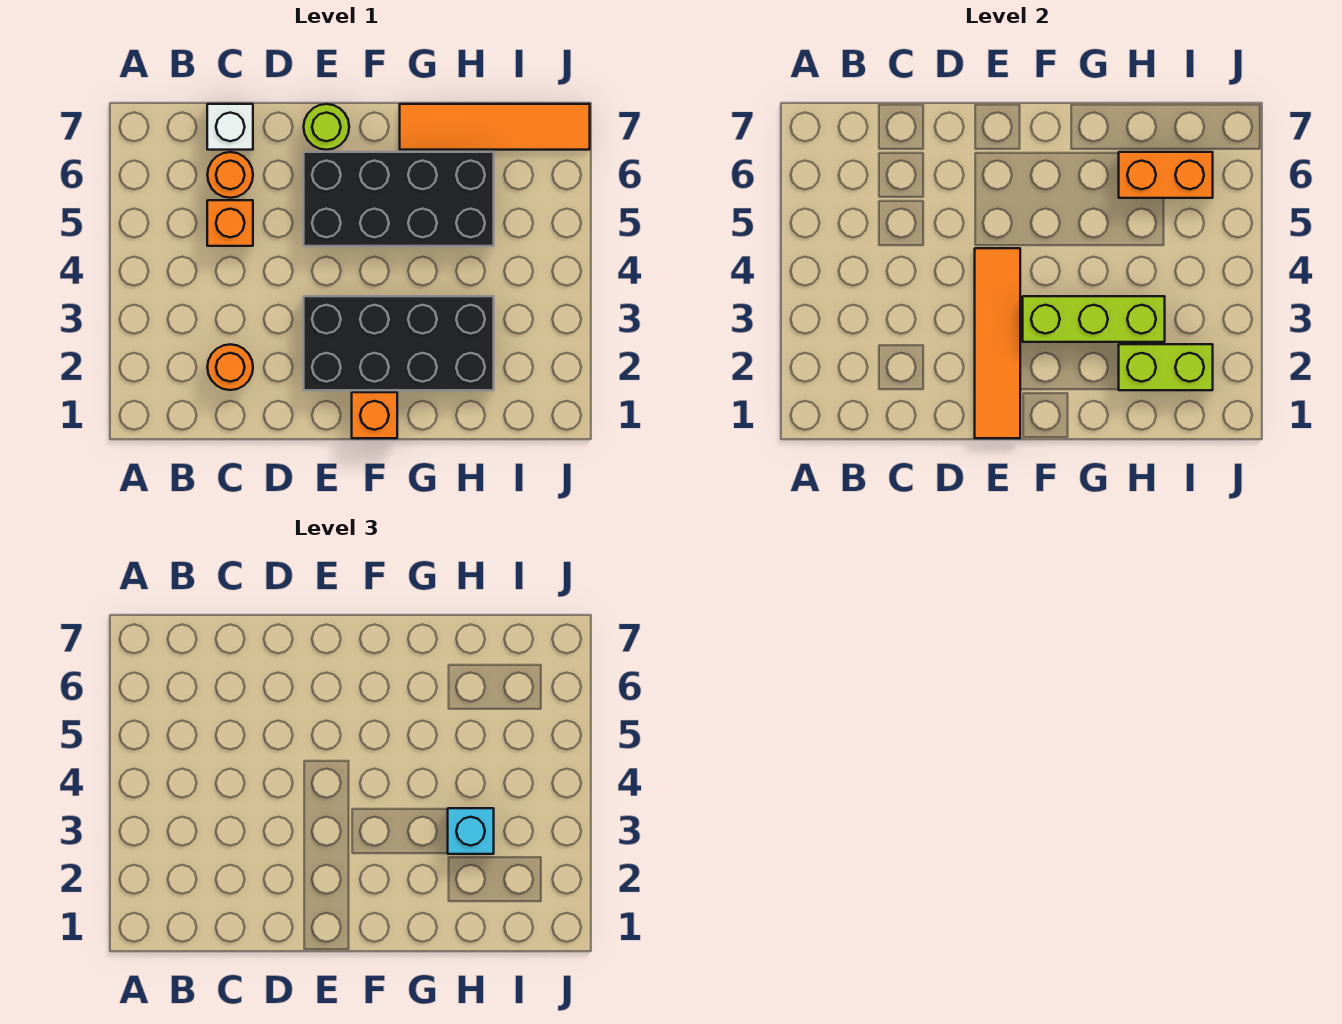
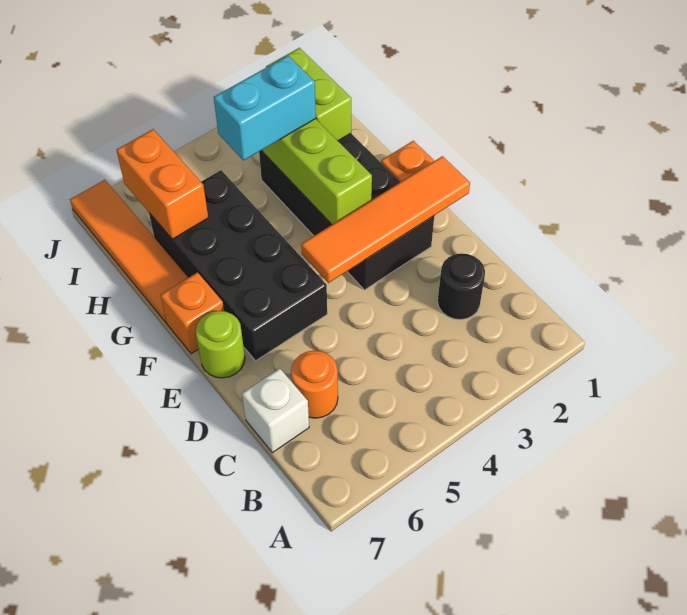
orange round brick C2 level 1 -> black round brick C2 level 1
orange brick C5 level 1 -> orange brick F7 level 1
cyan brick H3 level 3 -> cyan brick H3:H4 level 3

